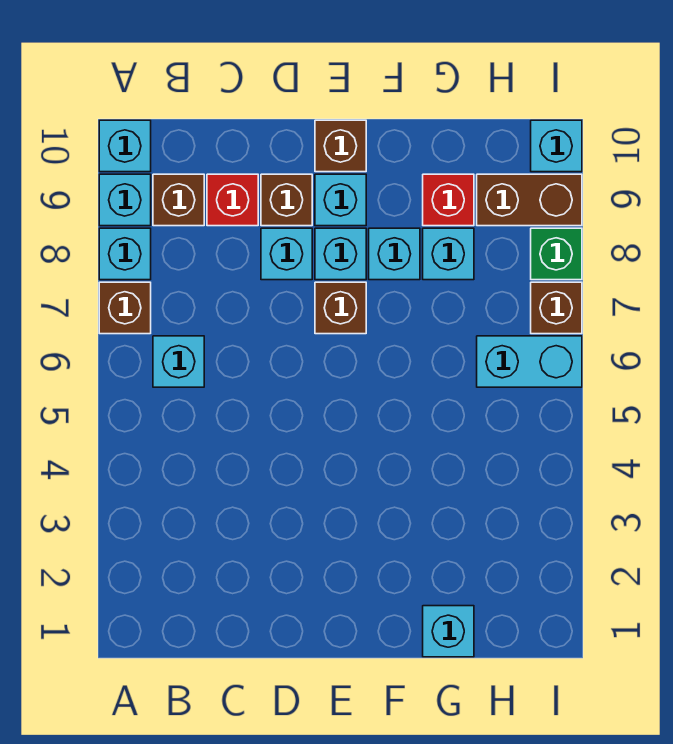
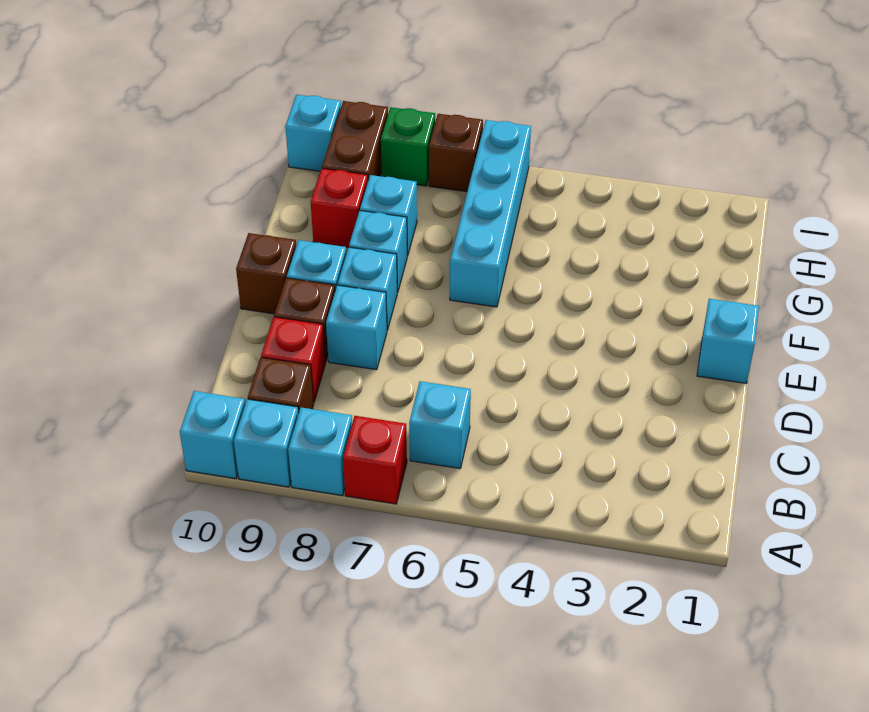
brown brick A7 level 1 -> red brick A7 level 1
brown brick E7 level 1 -> none
cyan brick G1 level 1 -> cyan brick E1 level 1
cyan brick H6:I6 level 1 -> cyan brick F6:I6 level 1

